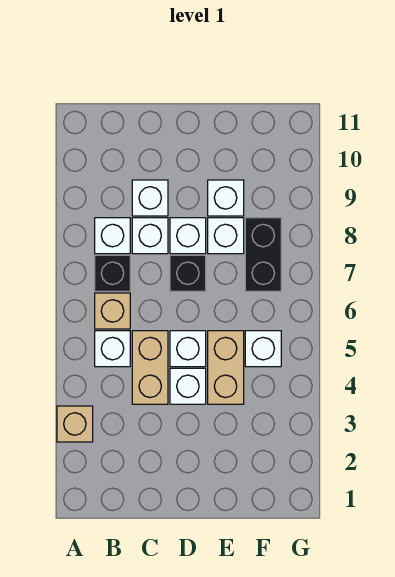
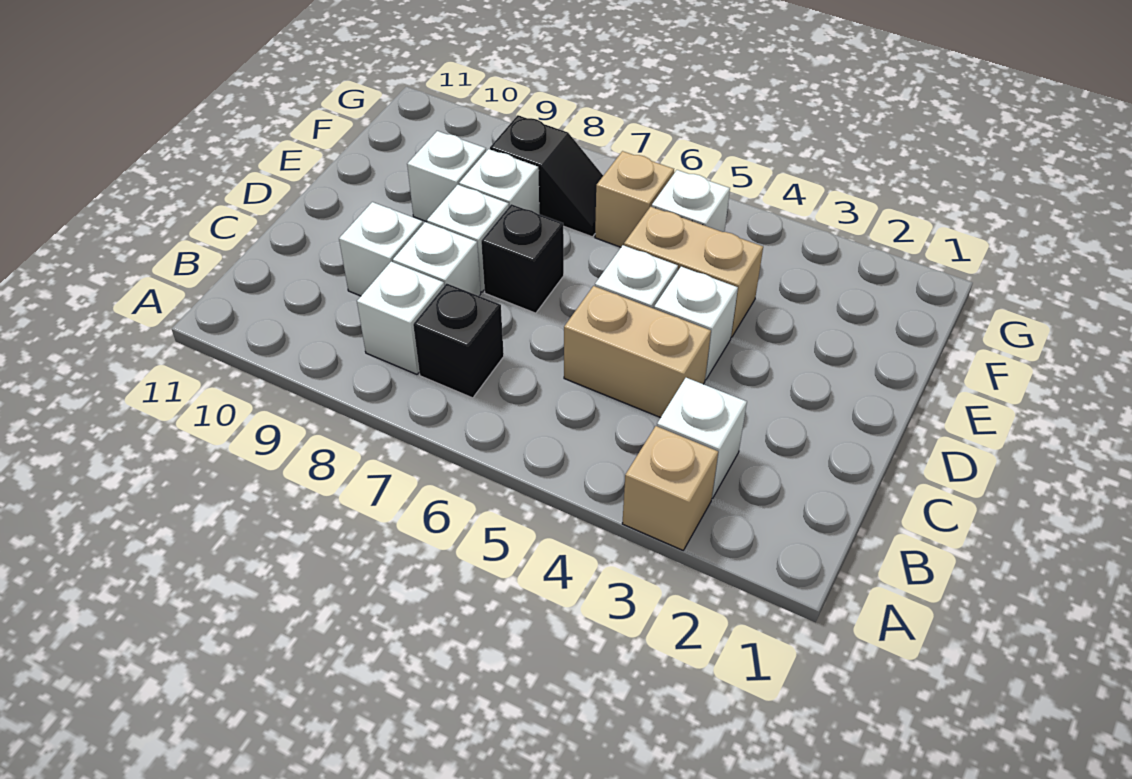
white brick B5 level 1 -> white brick B3 level 1
tan brick B6 level 1 -> tan brick F6 level 1
black brick F7:F8 level 1 -> black slope F7:F8 level 1 top 8

